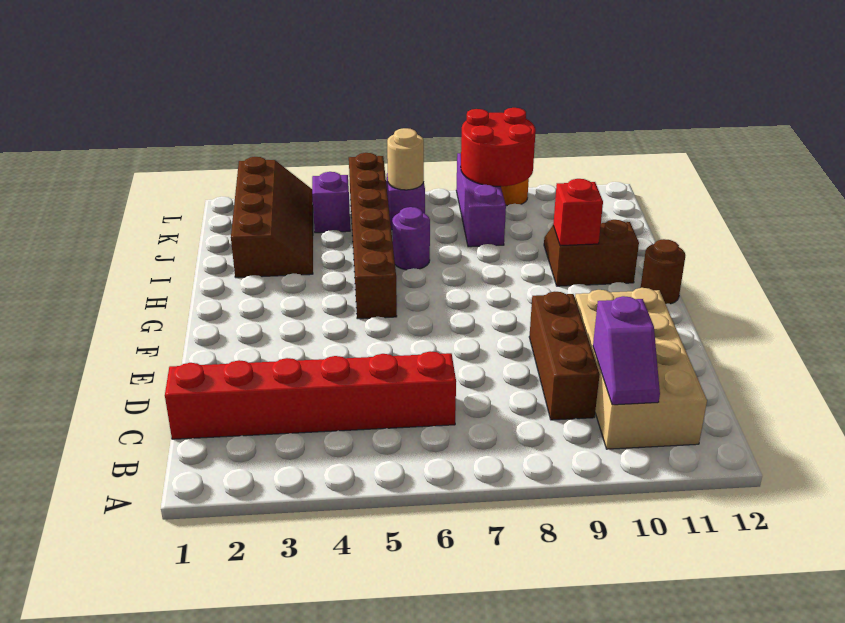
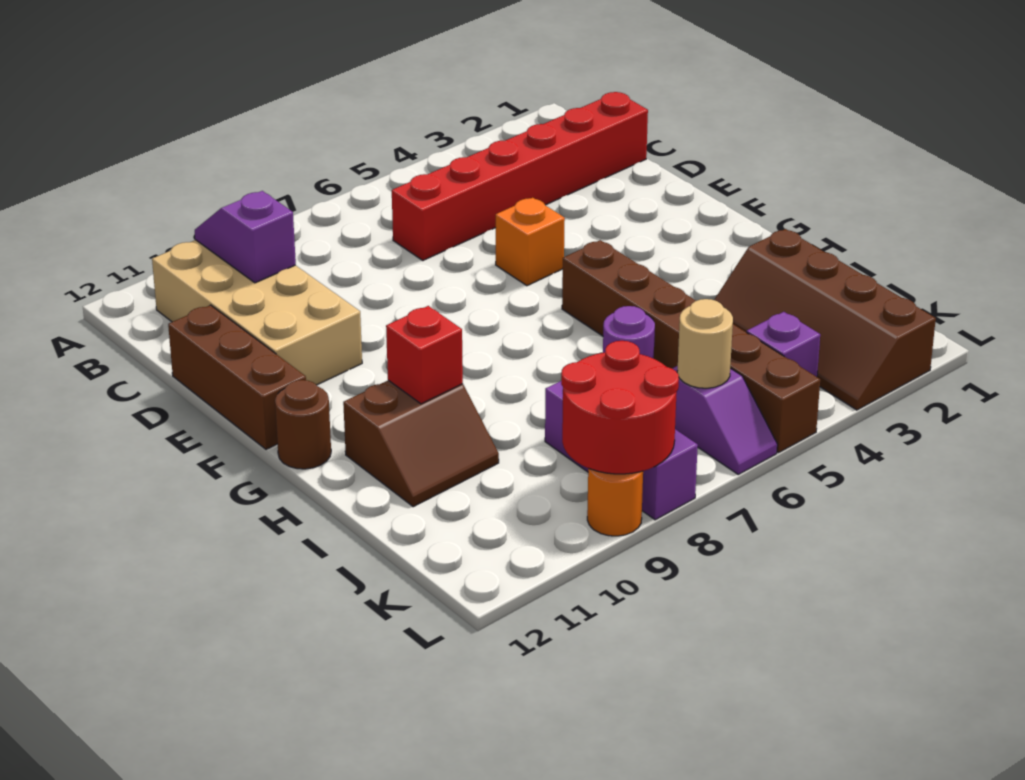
brown brick C9:E9 level 1 -> brown brick D12:F12 level 1
none -> orange brick E5 level 1

